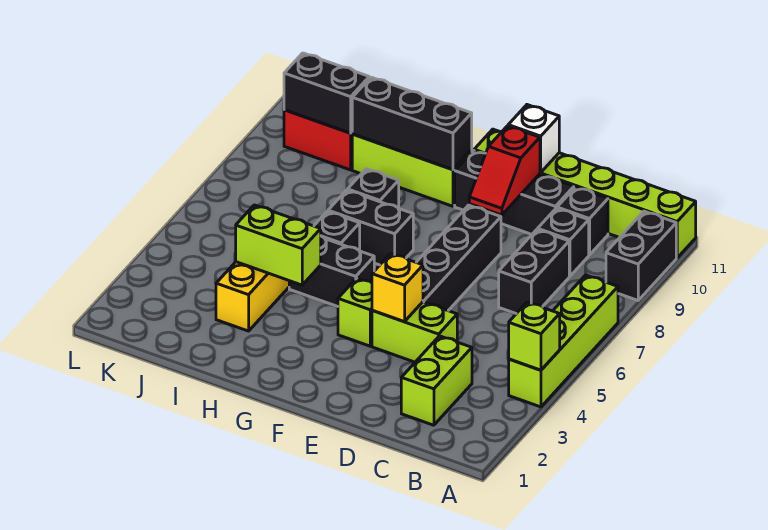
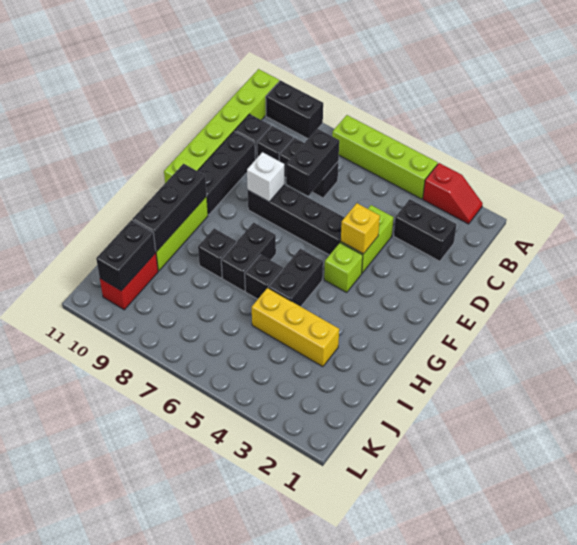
lime brick A4 level 2 -> none
lime brick C2:C3 level 1 -> black brick C2:C3 level 1
none -> black brick C7:D7 level 2
red slope E9:E10 level 2 top 10 -> red slope A2:A3 level 1 top 3
white brick E11 level 2 -> white brick E8 level 2
lime brick H4:I4 level 2 -> none

